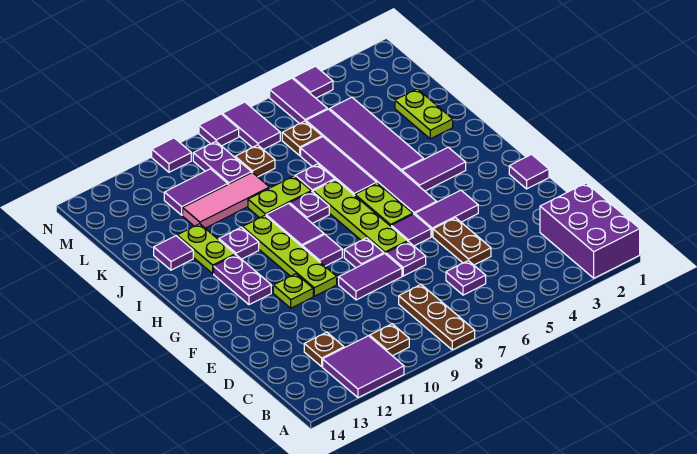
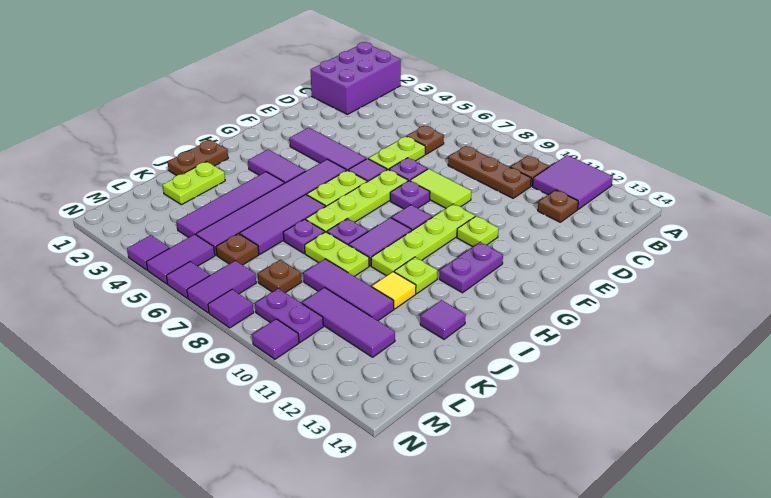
brown plate A8:C8 level 1 -> brown plate C8:C10 level 1
purple plate C6 level 1 -> brown plate C6 level 1
brown plate D5:E5 level 1 -> brown plate I1:J1 level 1
purple tile E8:E9 level 1 -> lime tile E8:E9 level 1
purple tile F1 level 1 -> purple tile N6 level 1
purple tile F4:F5 level 1 -> purple tile F3:F5 level 1
purple plate I11 level 1 -> lime plate I11 level 1
lime plate I12:J12 level 1 -> lime plate D6:E6 level 1
none -> yellow tile J11 level 1
pink tile K9:K11 level 1 -> purple tile K9:K11 level 1
purple plate L9:M9 level 1 -> purple plate M9:M10 level 1
purple tile L10:L11 level 1 -> purple tile L10:L12 level 1

